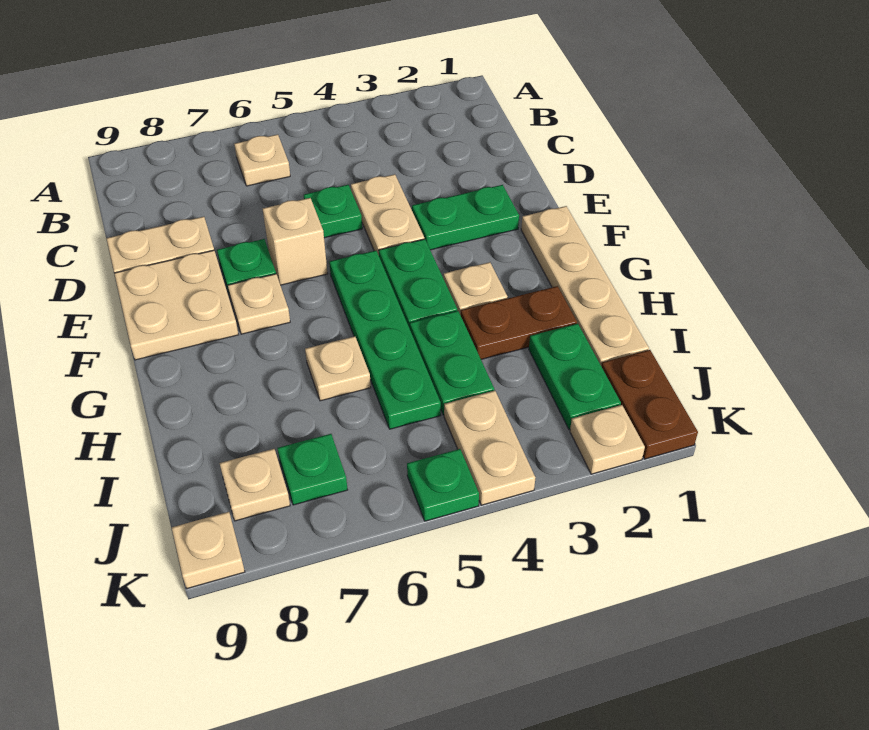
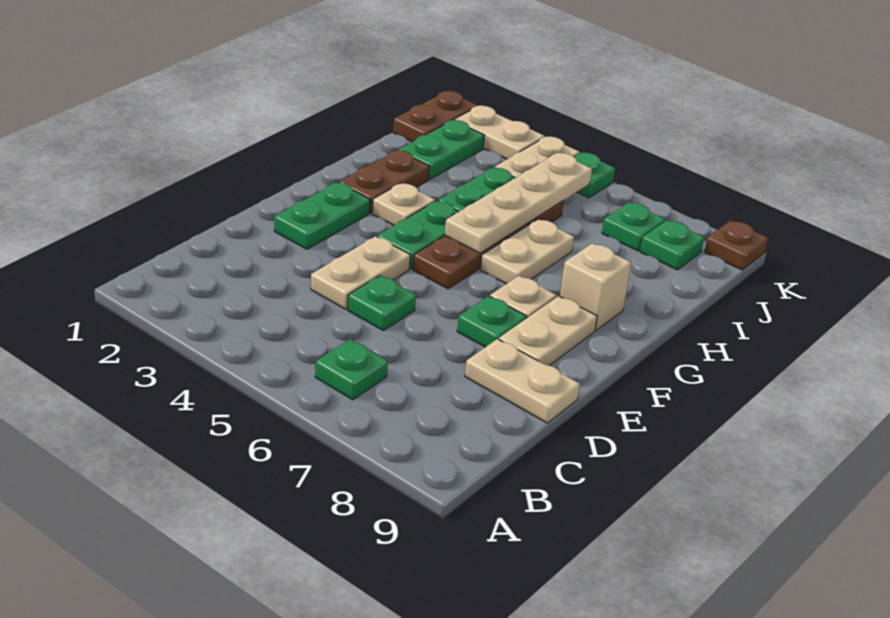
tan plate B6 level 1 -> green plate B6 level 1
green plate E2:E3 level 1 -> green plate E2:F2 level 1
tan brick E6 level 1 -> tan brick G8 level 1
tan plate E8:F9 level 1 -> tan plate E8:F8 level 1
tan plate F1:I1 level 1 -> tan plate G5:J5 level 2
green plate F5:I5 level 1 -> brown plate F5:I5 level 1
brown plate H2:H3 level 1 -> brown plate G2:H2 level 1
tan plate H6 level 1 -> tan plate G6:H6 level 1
tan plate J8 level 1 -> green plate J8 level 1
tan plate K2 level 1 -> tan plate K2:K3 level 1
tan plate K9 level 1 -> brown plate K9 level 1

